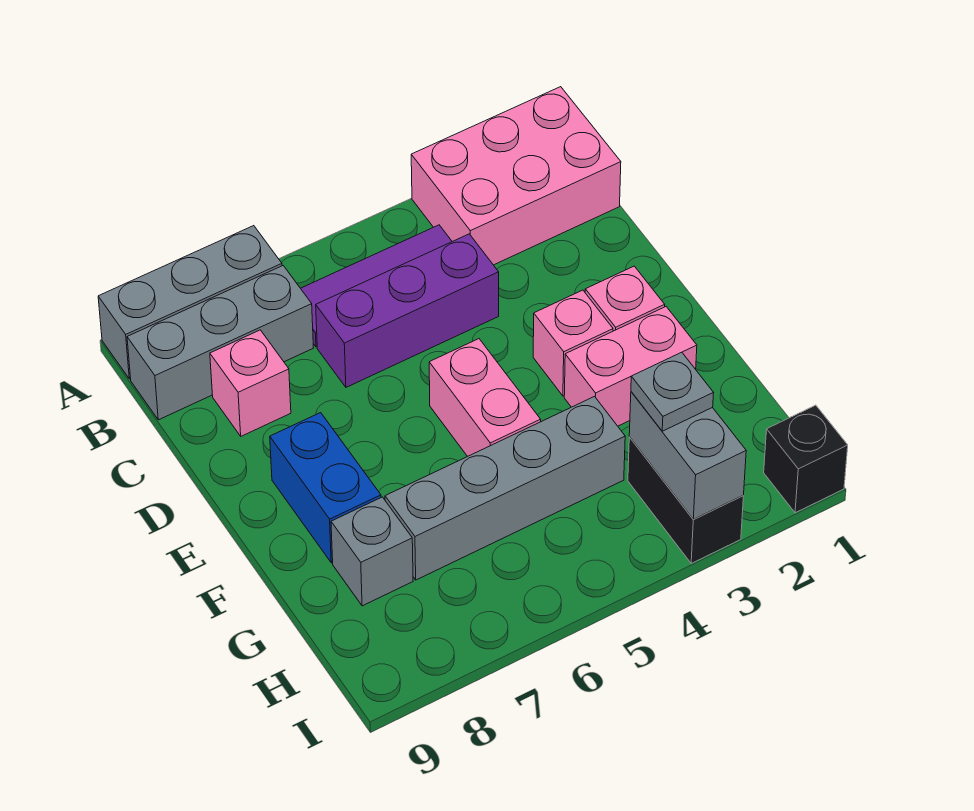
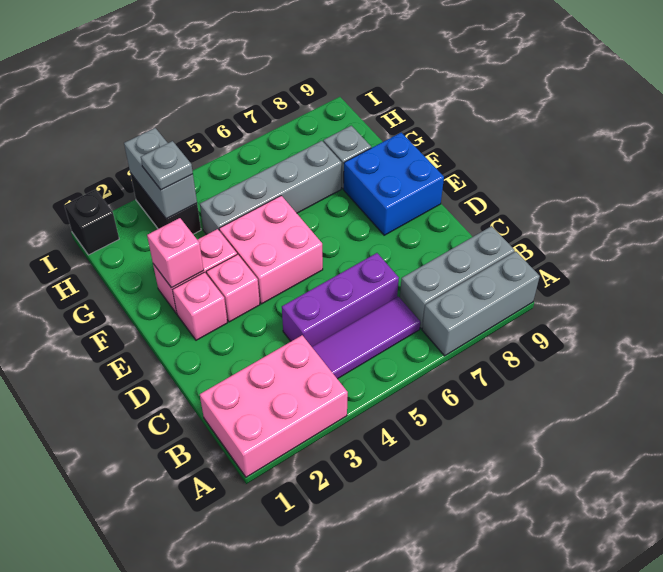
pink brick C8 level 1 -> pink brick F2 level 2
pink brick E5:F5 level 1 -> pink brick E4:F5 level 1
blue brick E8:F8 level 1 -> blue brick E8:F9 level 1

